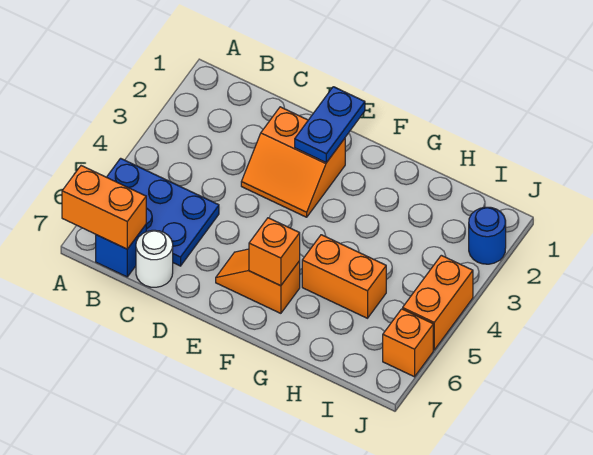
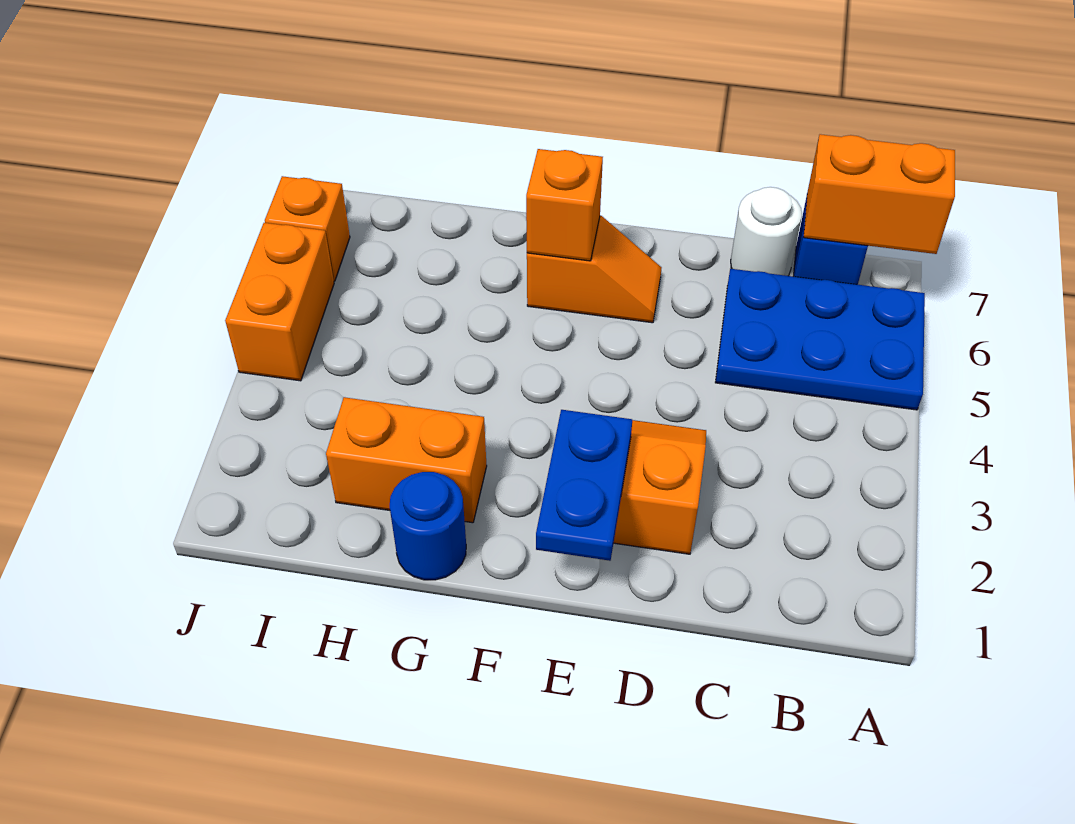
orange brick G5:H5 level 1 -> orange brick G2:H2 level 1
blue round brick J2 level 1 -> blue round brick G1 level 1

